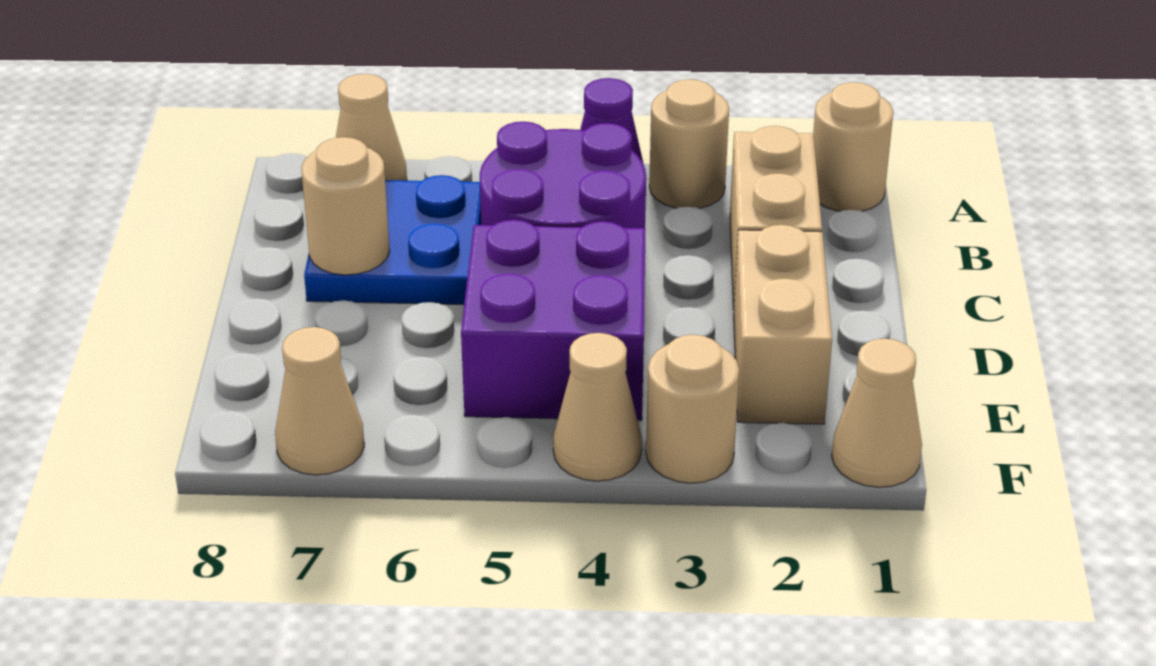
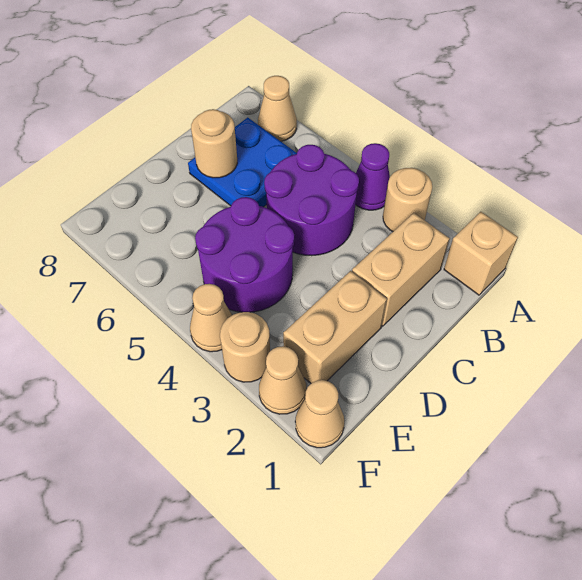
tan round brick A1 level 1 -> tan brick A1 level 1
purple brick D4:E5 level 1 -> purple round brick D4:E5 level 1
tan cone F7 level 1 -> tan cone F2 level 1

